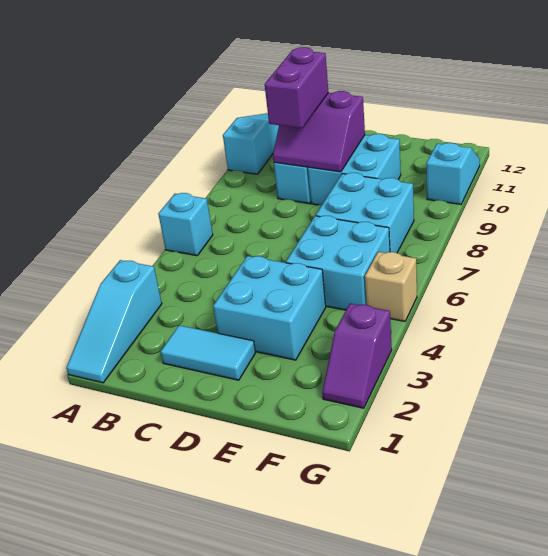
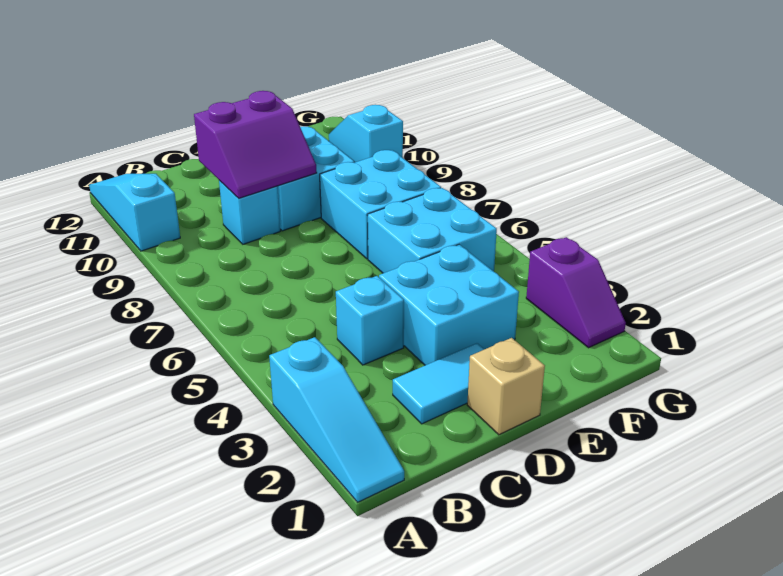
cyan brick A6 level 1 -> cyan brick C4 level 1
purple brick C9:C10 level 3 -> none
tan brick G5 level 1 -> tan brick D1 level 1

